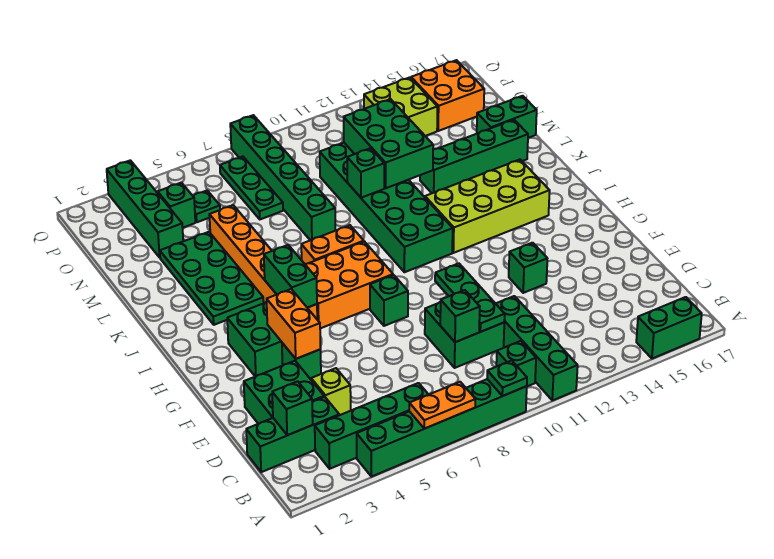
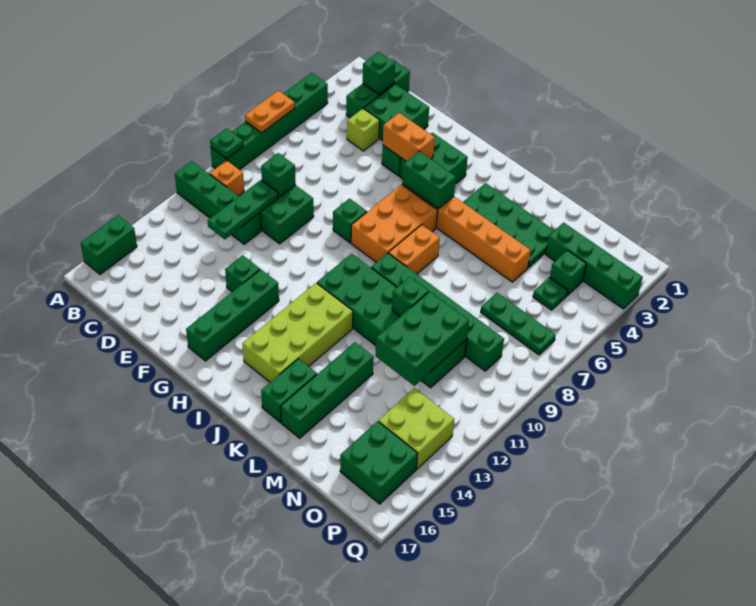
green brick B3:B6 level 1 -> green brick G13:G16 level 1
green brick B10 level 1 -> orange brick B10 level 1
green plate D10:F10 level 2 -> green plate D10:D12 level 2
green brick L8:Q8 level 1 -> green brick J9:O9 level 1
green brick L11:N12 level 2 -> green brick M10:N12 level 2
green brick M16:M17 level 1 -> green brick K15:K16 level 1
orange brick O15:P16 level 1 -> green brick O15:P16 level 1

